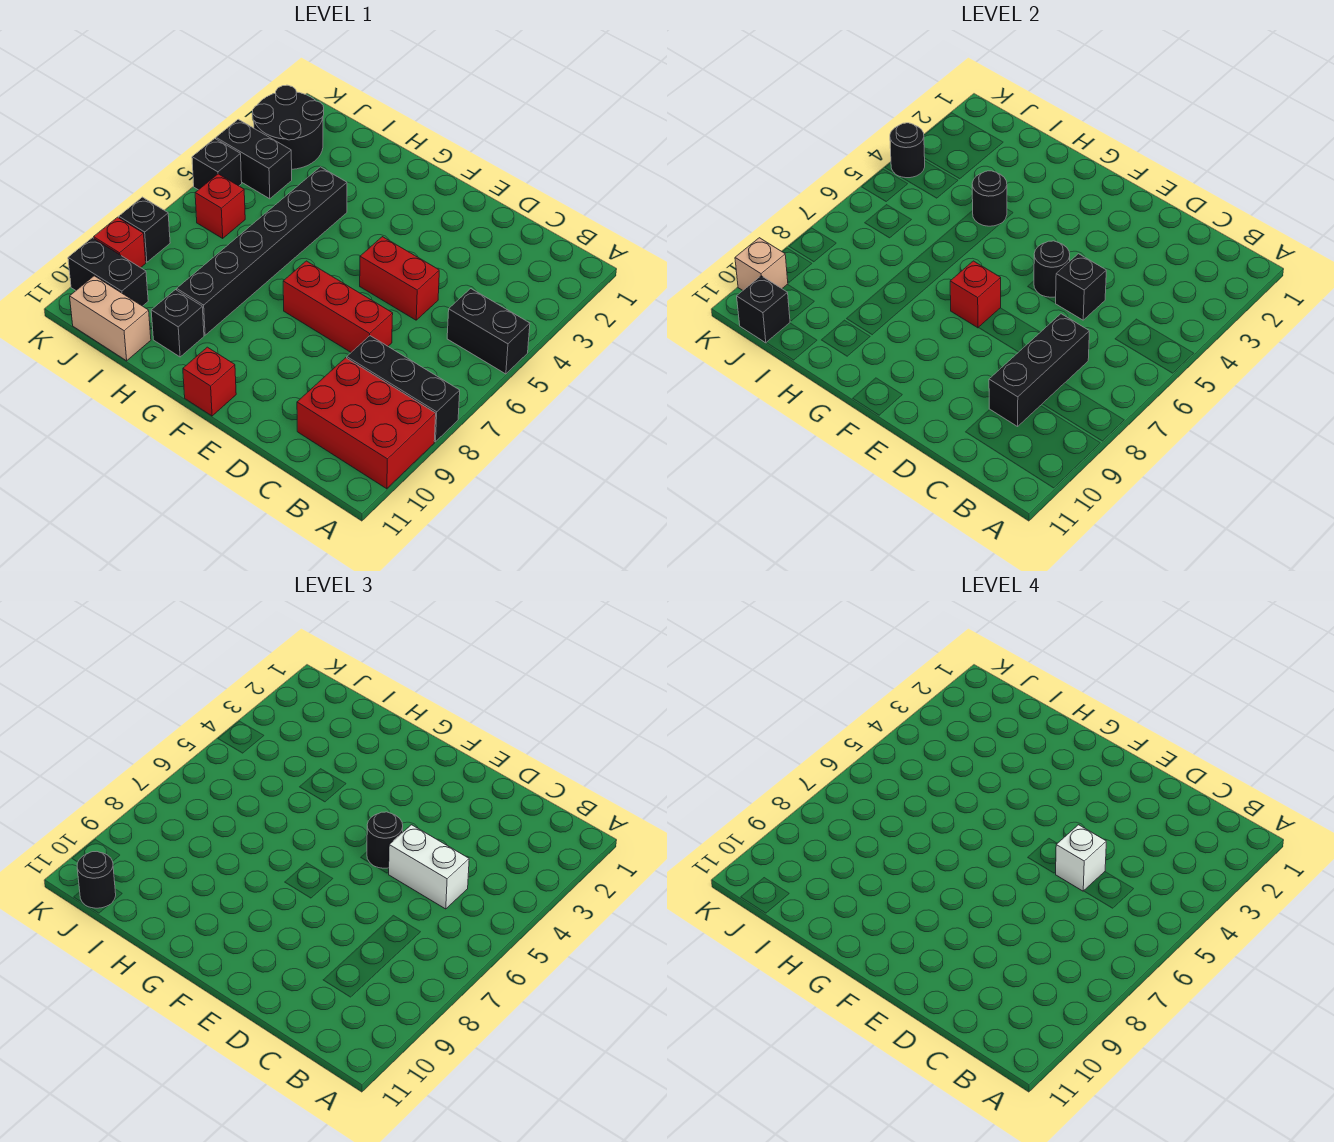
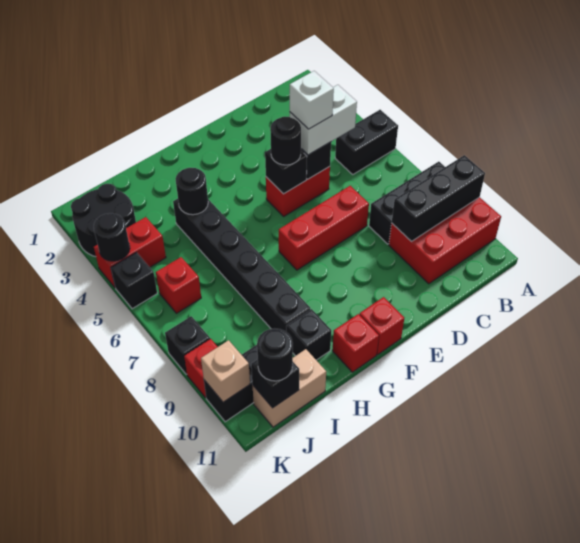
black brick C7:C9 level 2 -> black brick A9:C9 level 2
black round brick E5 level 2 -> black brick E5 level 2
red brick F7 level 2 -> red brick G11 level 1
black brick J4:K4 level 1 -> red brick J4:K4 level 1

